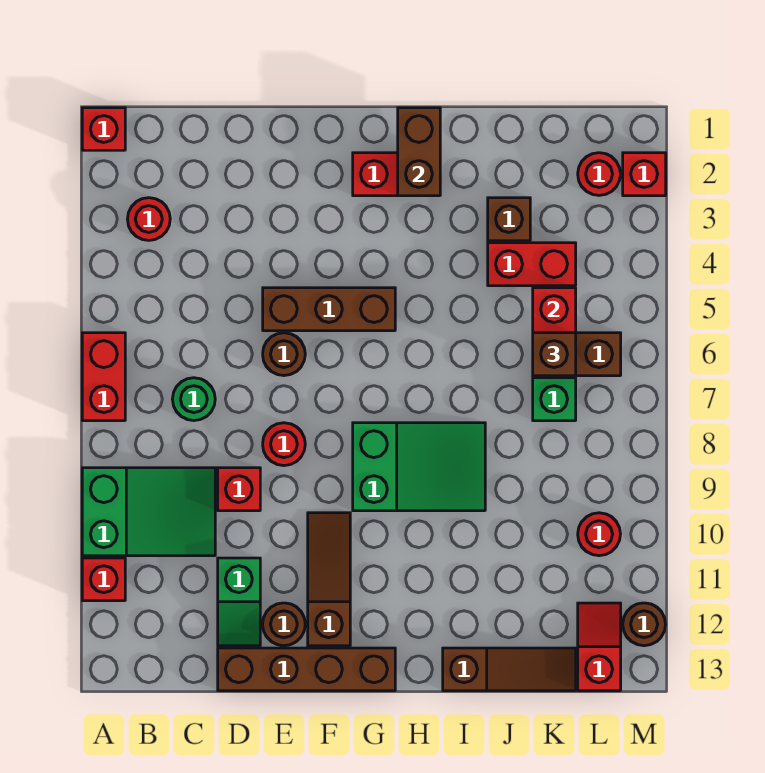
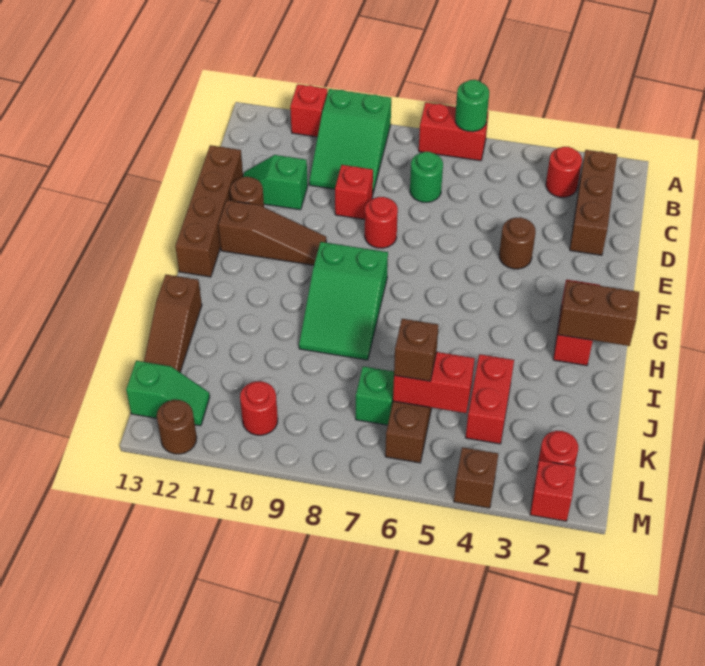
red brick A1 level 1 -> none
none -> green round brick A6 level 2
brown brick E5:G5 level 1 -> brown brick B2:D2 level 1
brown round brick E6 level 1 -> brown round brick E4 level 1
brown brick J3 level 1 -> brown brick M4 level 1
red slope L12:L13 level 1 top 13 -> green slope L12:L13 level 1 top 13

